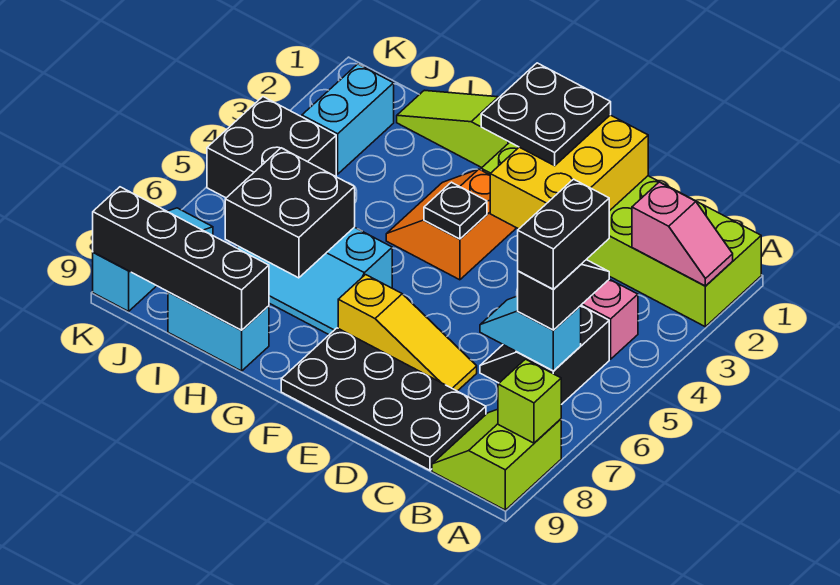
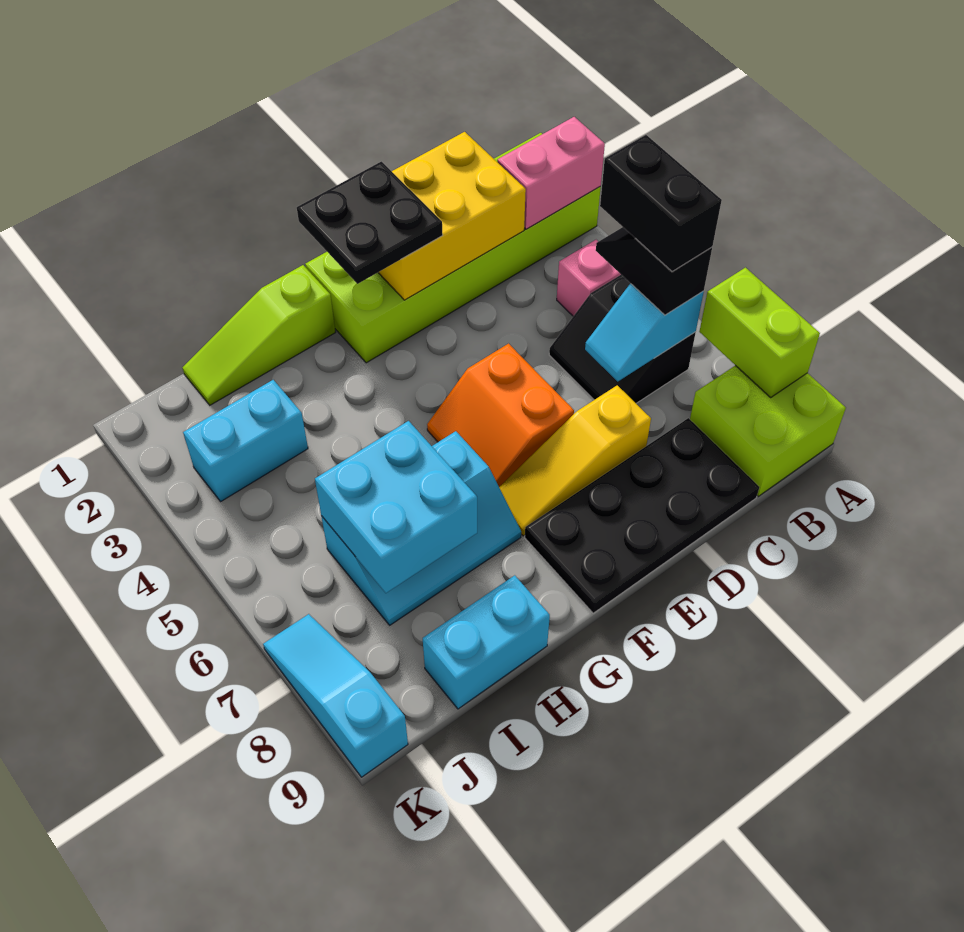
pink slope A2:B2 level 2 top B -> pink brick A2:B2 level 2
lime slope A8:B9 level 1 top A -> lime brick A8:B9 level 1
lime brick A8 level 2 -> lime brick A7:A8 level 2
yellow brick D1:E3 level 2 -> yellow brick C1:E2 level 2
yellow slope D7:F7 level 1 top F -> yellow slope D7:F7 level 1 top D
orange slope F3:G4 level 1 top F -> orange slope E5:F6 level 1 top E
black plate F4 level 2 -> none
black brick H6:I7 level 2 -> cyan brick H6:I7 level 2
black brick H9:K9 level 2 -> none
cyan brick J2:J3 level 1 -> cyan brick I3:J3 level 1
black brick J4:K5 level 1 -> none

